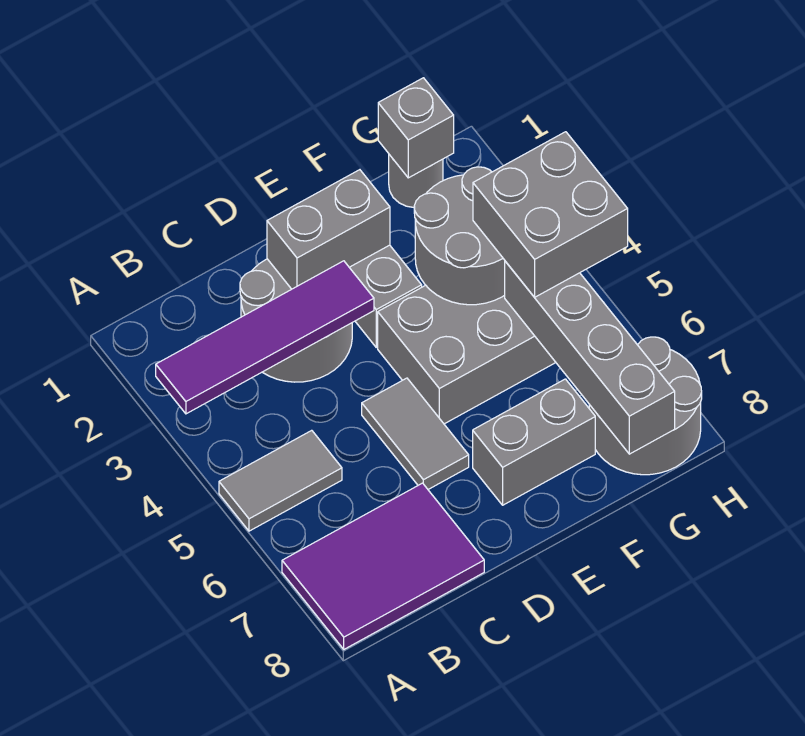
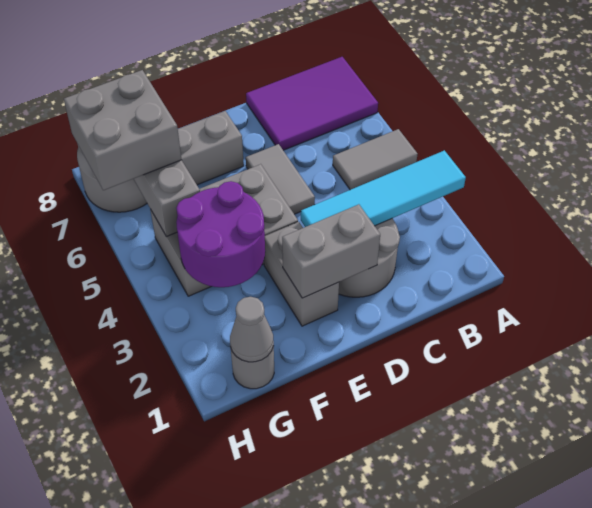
purple tile A3:D3 level 2 -> cyan tile A3:D3 level 2
grey round brick F3:G4 level 2 -> purple round brick F3:G4 level 2
grey brick G1 level 2 -> grey cone G1 level 2
grey brick G4:H5 level 3 -> grey brick G6:H7 level 3

